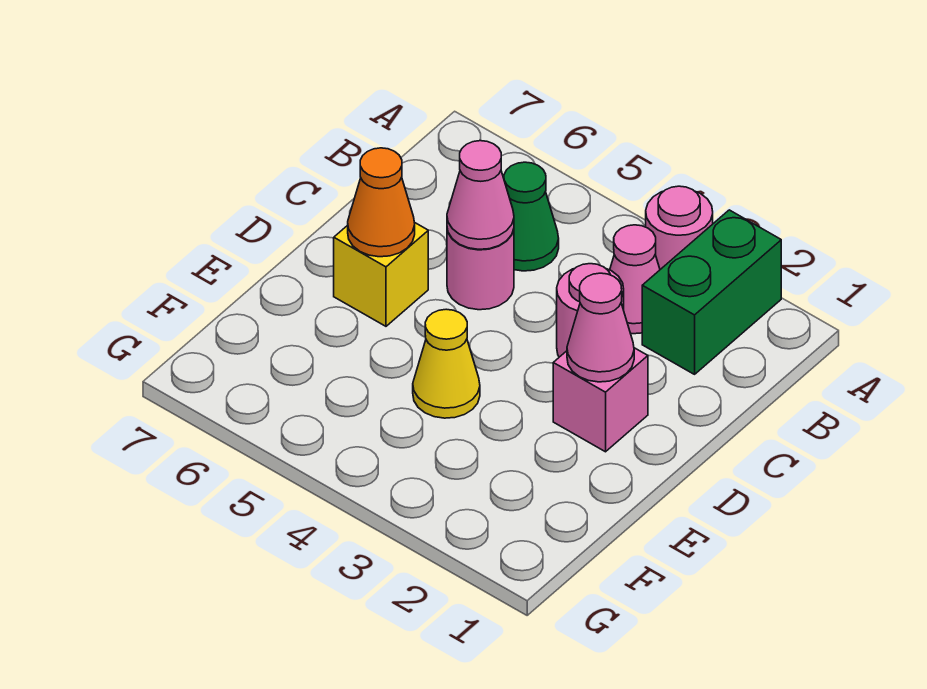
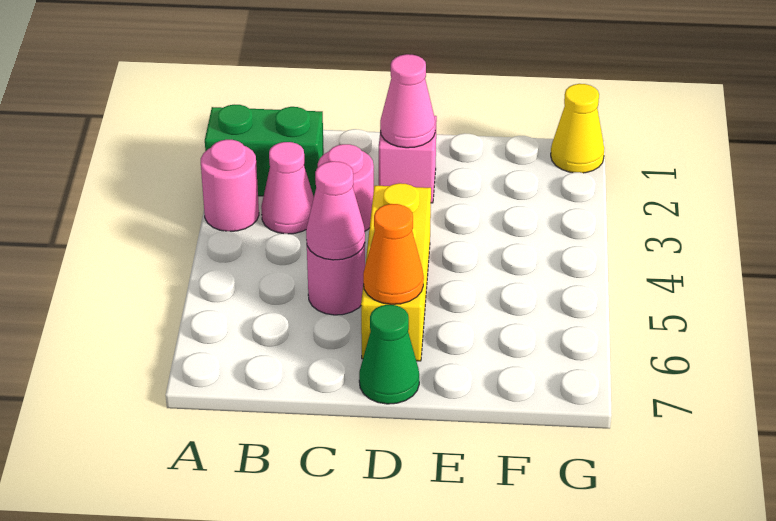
green cone B5 level 1 -> green cone D7 level 1
yellow brick D6 level 1 -> yellow brick D4:D6 level 1
yellow cone E4 level 1 -> yellow cone G1 level 1

